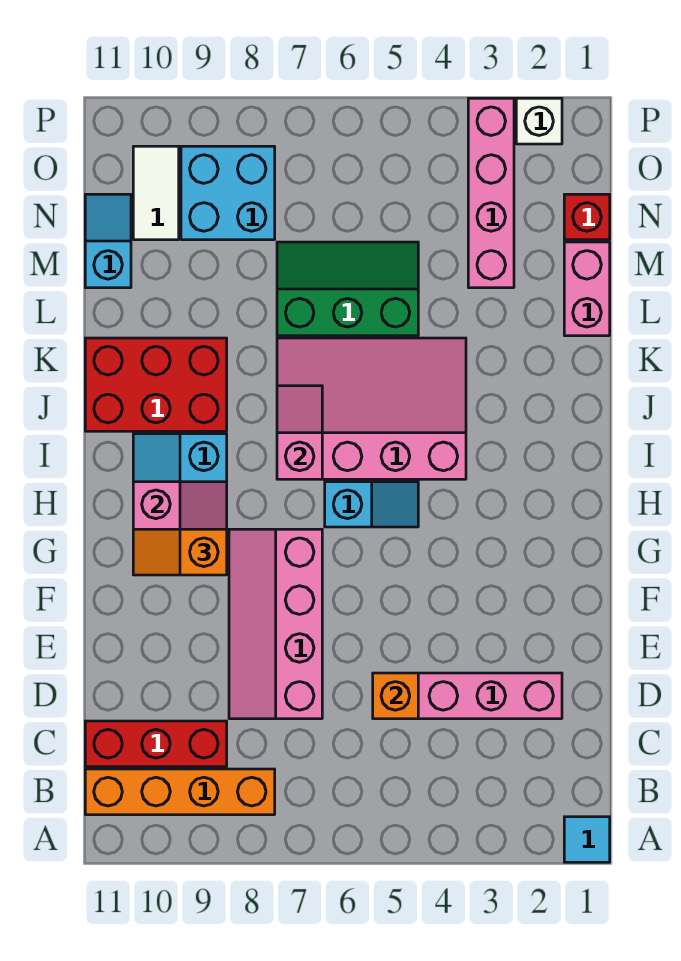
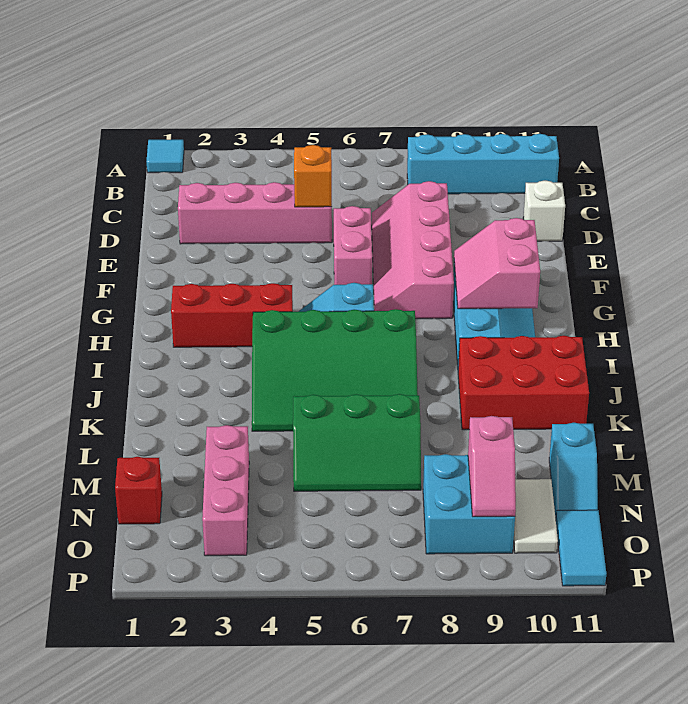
orange brick B8:B11 level 1 -> cyan brick B8:B11 level 1
red brick C9:C11 level 1 -> red brick H2:H4 level 1
pink slope D7:G8 level 1 top 7 -> pink slope D7:G8 level 1 top 8
orange slope G9:G10 level 3 top 9 -> none
pink slope I4:K7 level 1 top I -> green slope I4:K7 level 1 top I
pink slope I7:J7 level 2 top I -> pink slope N9:O9 level 2 top N
pink brick L1:M1 level 1 -> pink brick E6:F6 level 1
pink brick M3:P3 level 1 -> pink brick M3:O3 level 1
none -> cyan tile O11:P11 level 1
white brick P2 level 1 -> white brick D11 level 1

